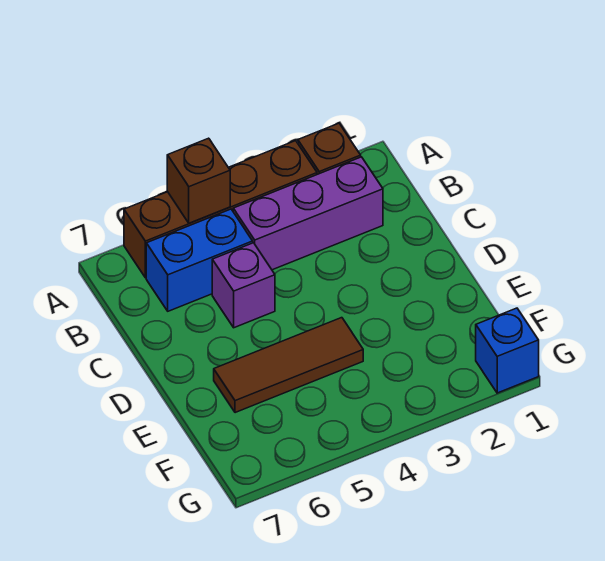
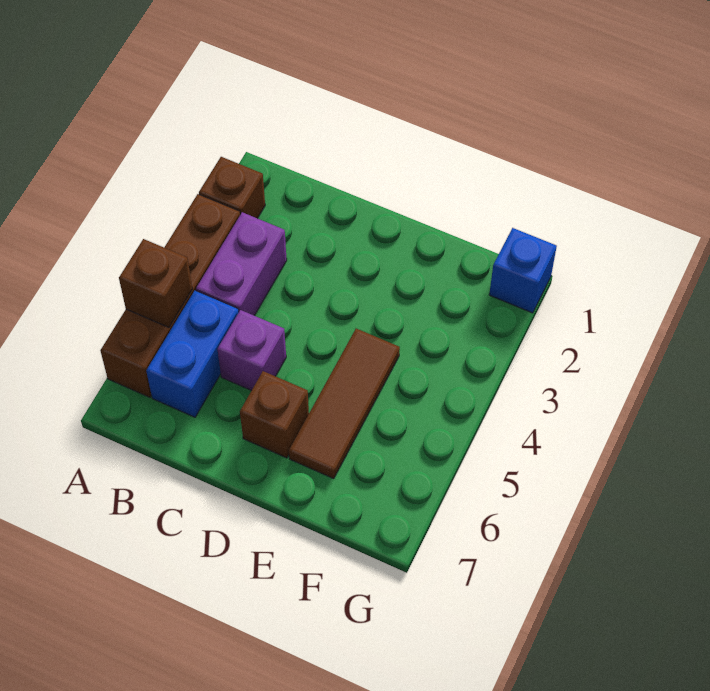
purple brick B2:B4 level 1 -> purple brick B3:B4 level 1
none -> brown brick D6 level 1

